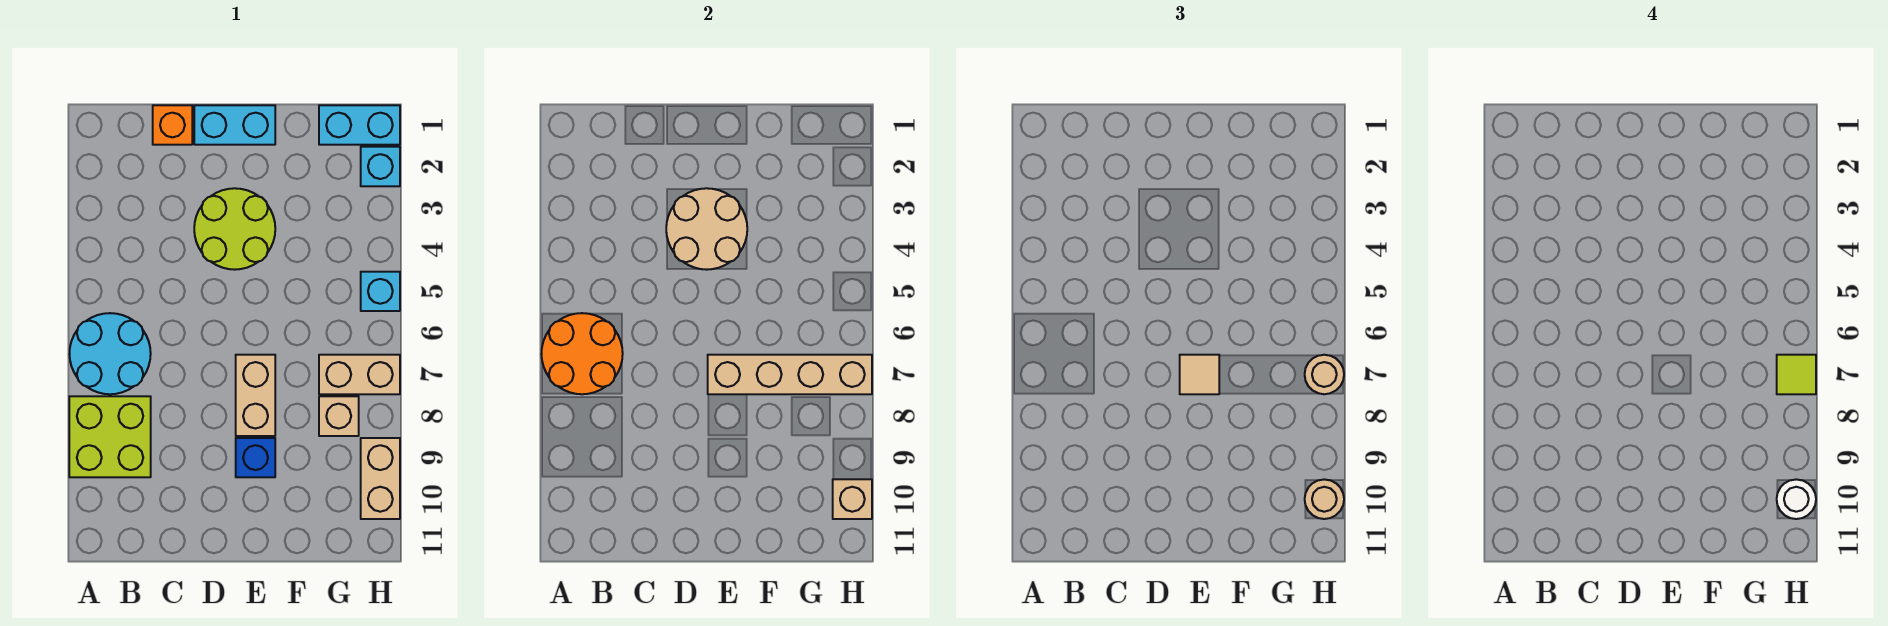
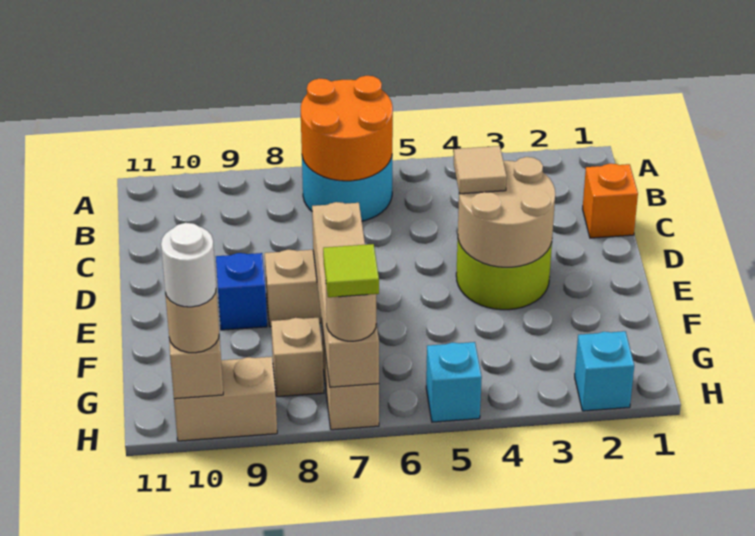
lime brick A8:B9 level 1 -> none
cyan brick D1:E1 level 1 -> none
tan tile E7 level 3 -> tan tile D4 level 3
cyan brick G1:H1 level 1 -> none

